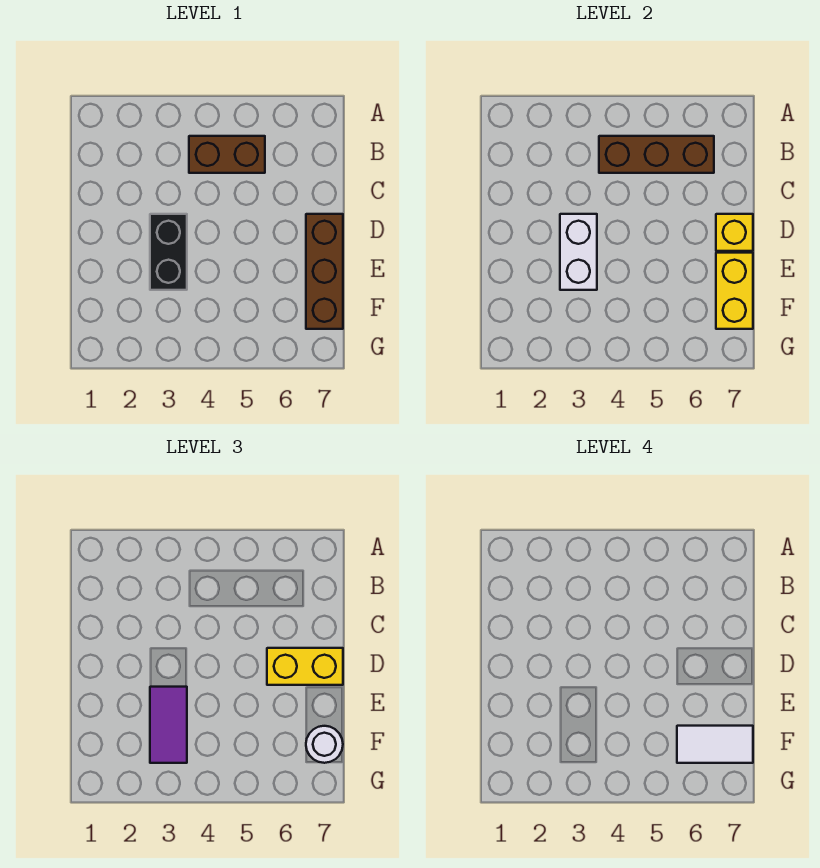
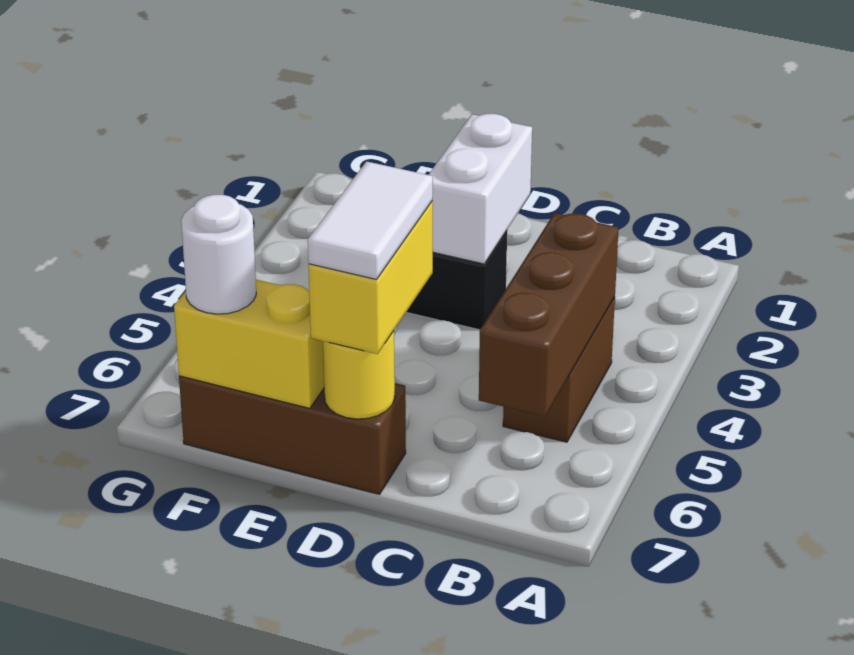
white brick D3:E3 level 2 -> white brick D2:D3 level 2
yellow brick D7 level 2 -> yellow round brick D7 level 2
purple tile E3:F3 level 3 -> none
white tile F6:F7 level 4 -> white tile D6:D7 level 4

